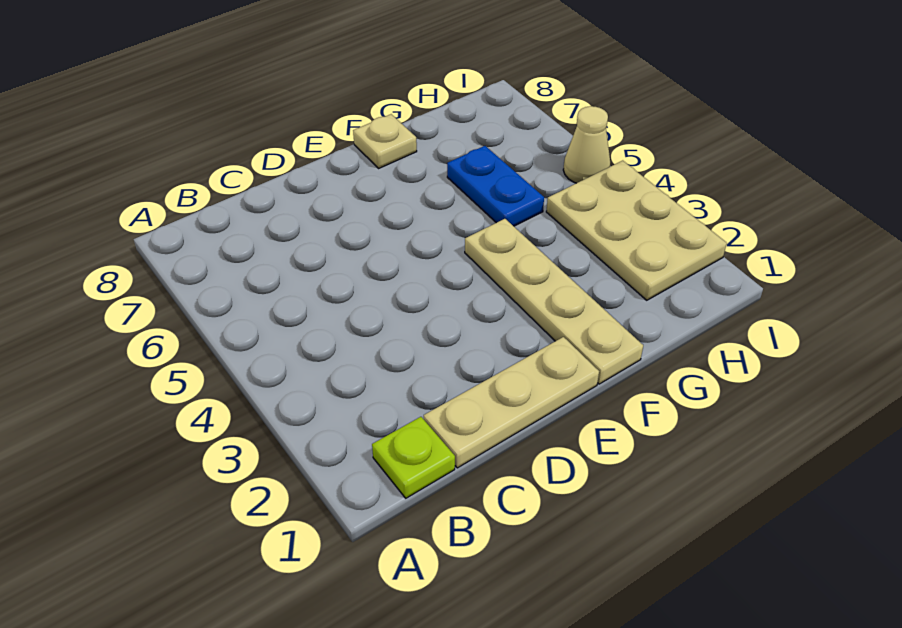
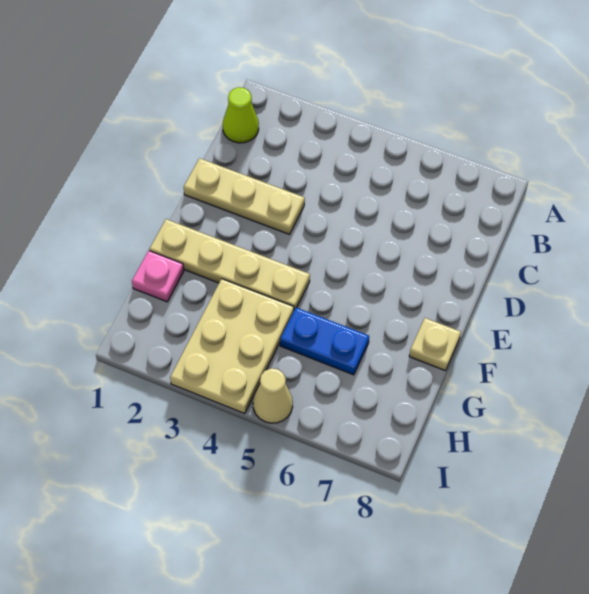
lime plate B1 level 1 -> lime cone B1 level 1
tan plate C1:E1 level 1 -> tan plate D1:D3 level 1
none -> pink plate G1 level 1
tan plate H2:I4 level 1 -> tan plate G3:I4 level 1

